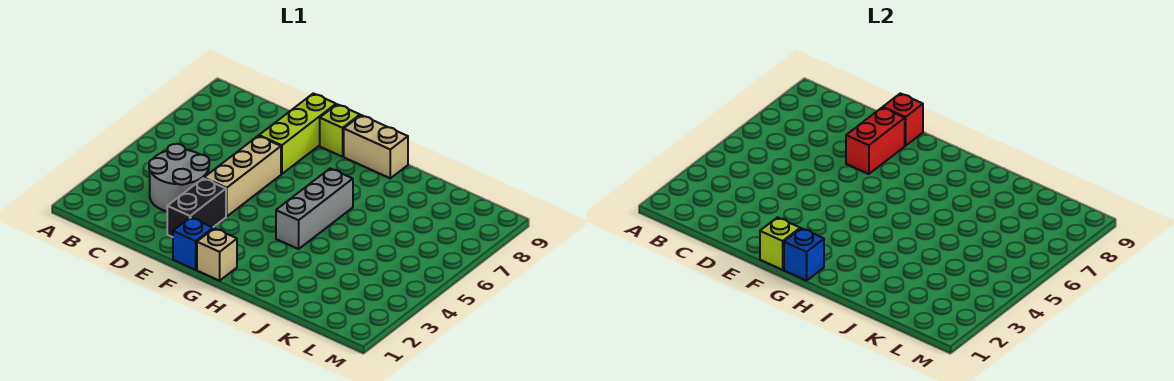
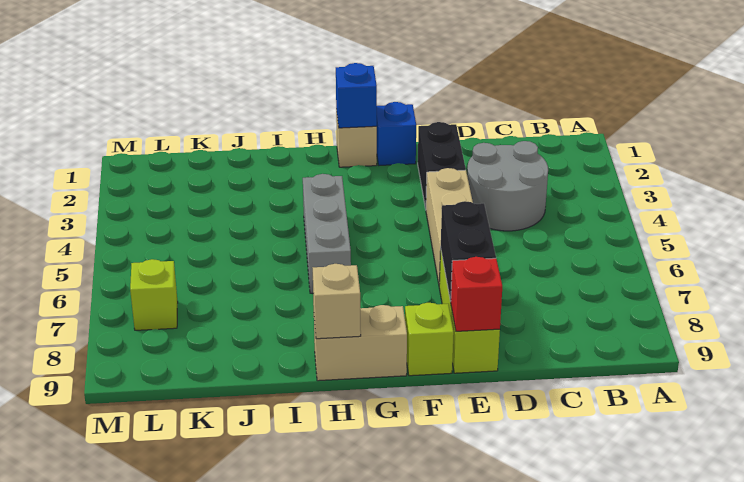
red brick E7:E8 level 2 -> black brick E7:E8 level 2
lime brick F1 level 2 -> lime brick L7 level 1
none -> tan brick H9 level 2

